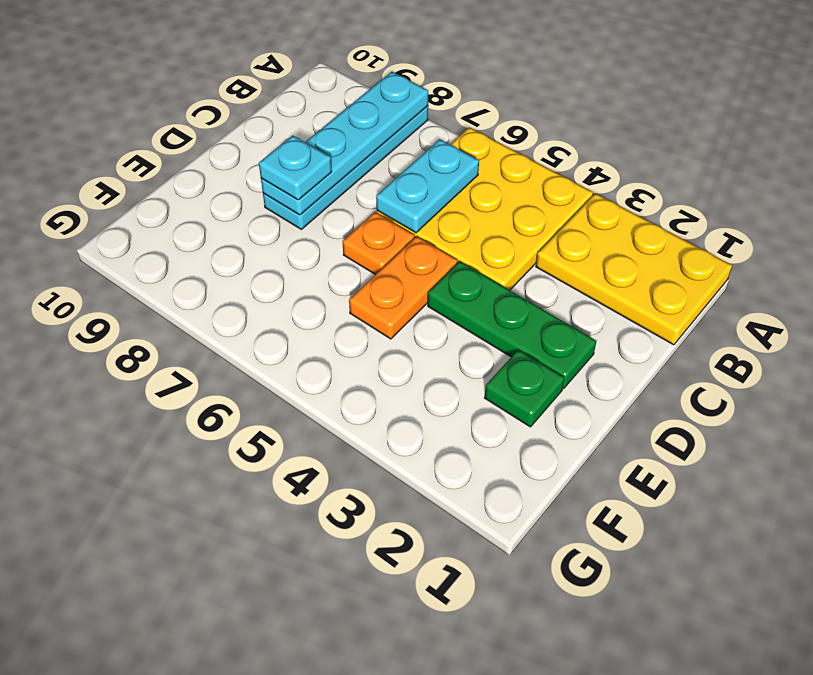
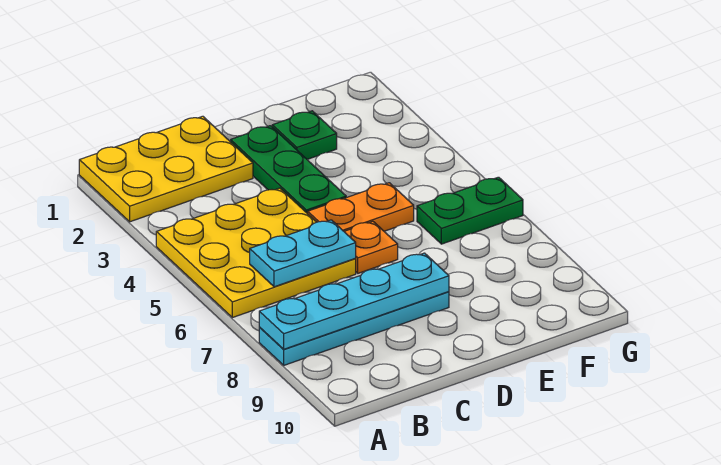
yellow plate A1:B3 level 1 -> yellow plate A1:C2 level 1
cyan plate D8 level 3 -> none
none -> green plate F6:G6 level 1

